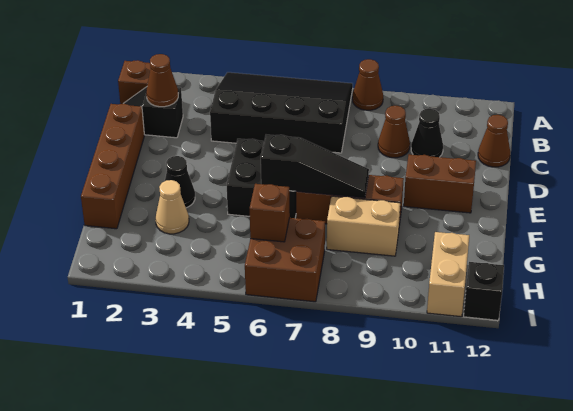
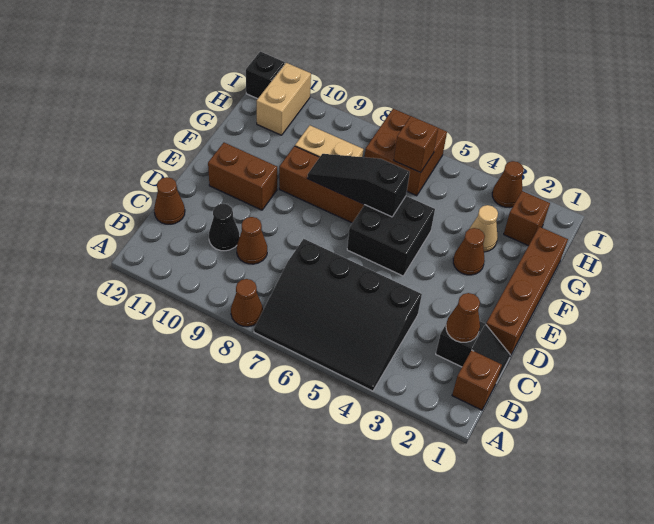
black cone F3 level 1 -> brown cone F3 level 1
none -> brown brick H2 level 1
none -> brown cone I3 level 1

